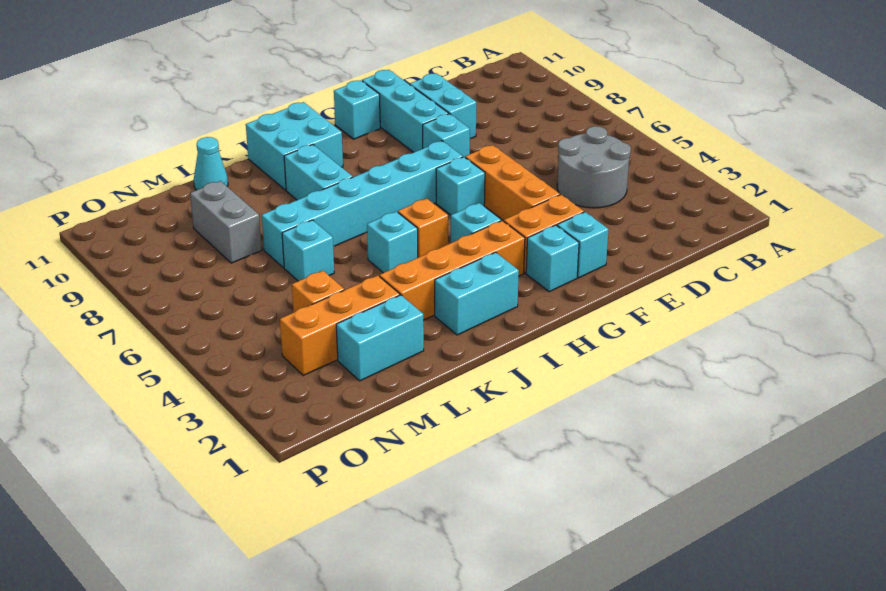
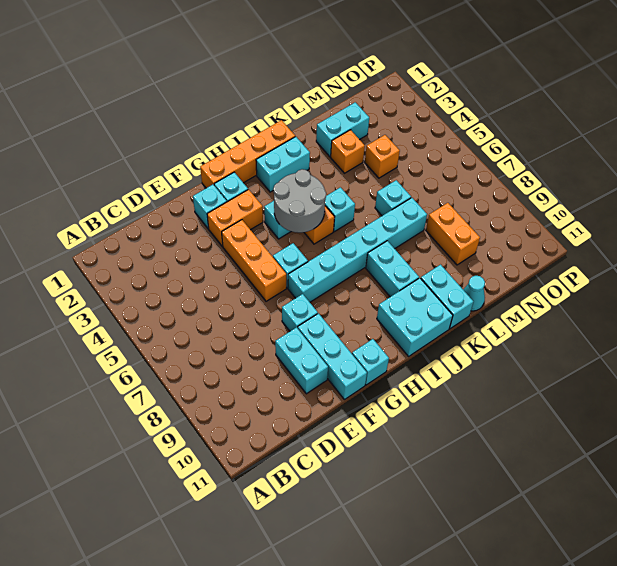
grey round brick C4:D5 level 1 -> grey round brick H4:I5 level 2
orange brick H3:K3 level 1 -> orange brick G1:J1 level 1
none -> cyan brick K10:K11 level 1
orange brick L3:N3 level 1 -> orange brick L3 level 1
grey brick M8:M9 level 1 -> orange brick M8:M9 level 1

